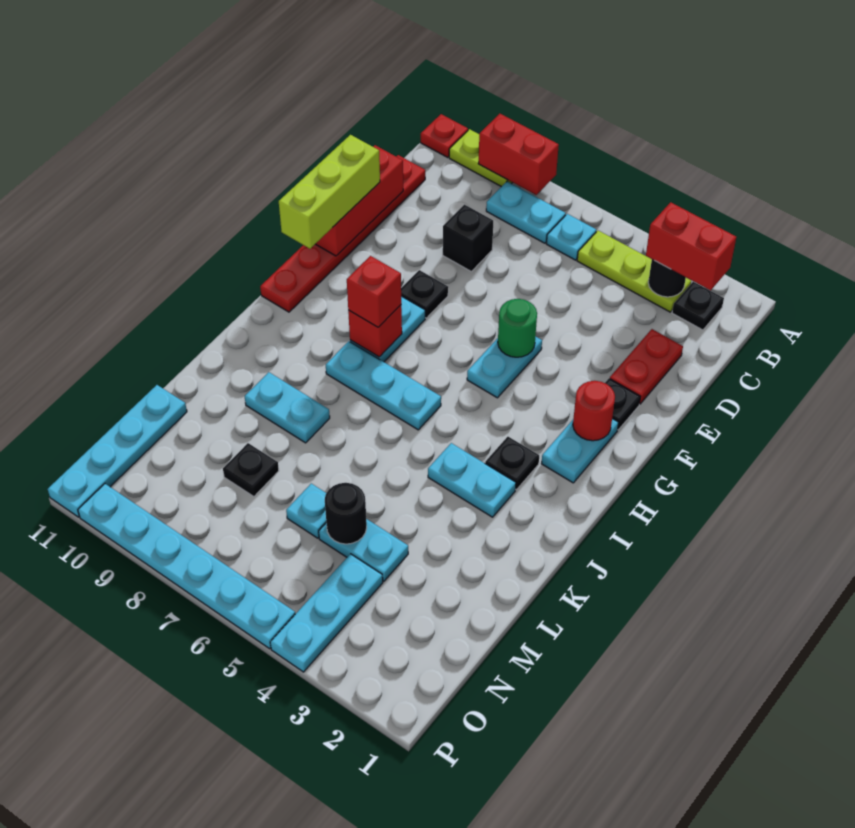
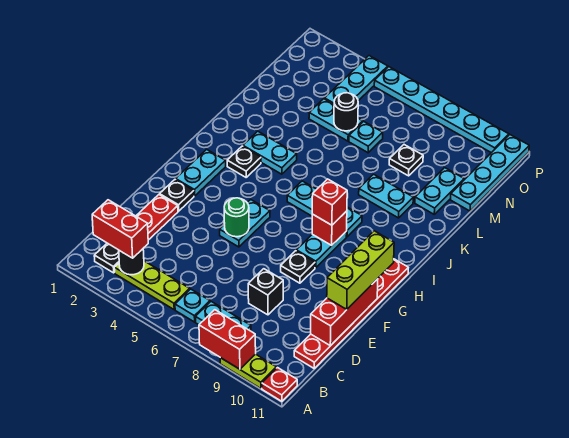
red round brick G2 level 2 -> none
none -> cyan plate L10:M10 level 1

